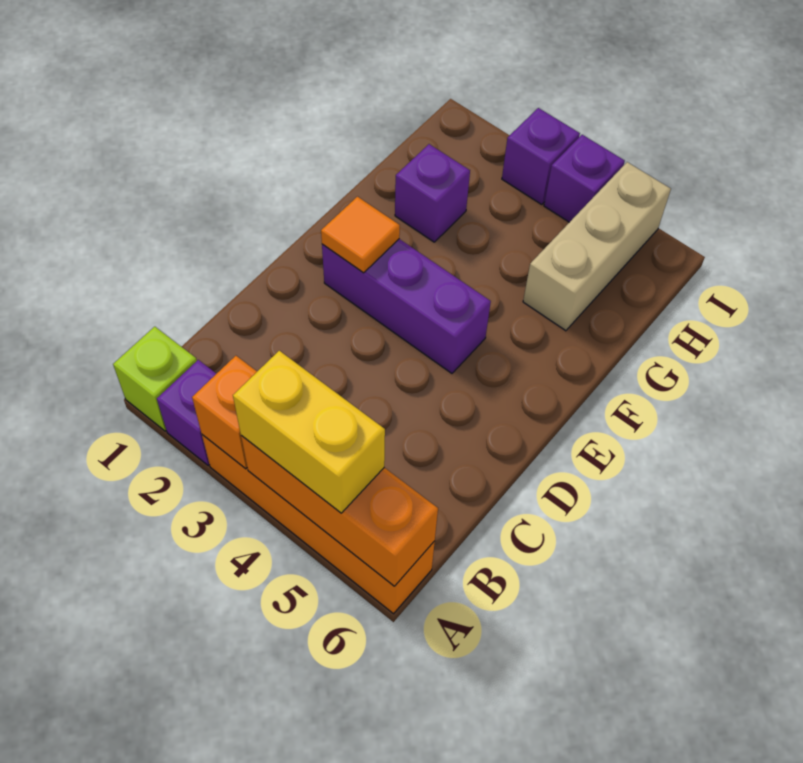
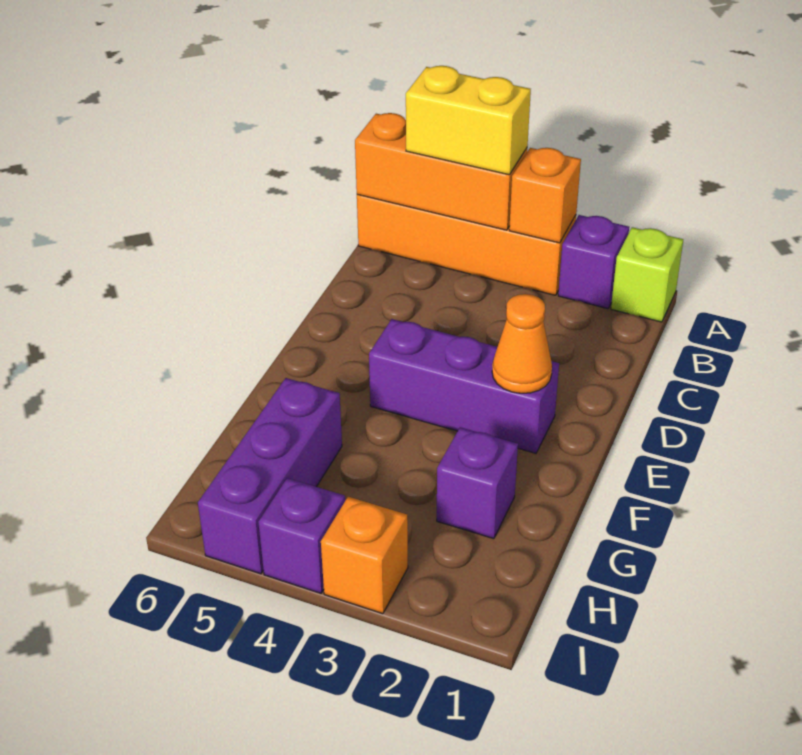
orange tile E2 level 2 -> orange cone E2 level 2
tan brick G5:I5 level 1 -> purple brick G5:I5 level 1
purple brick I3 level 1 -> orange brick I3 level 1

